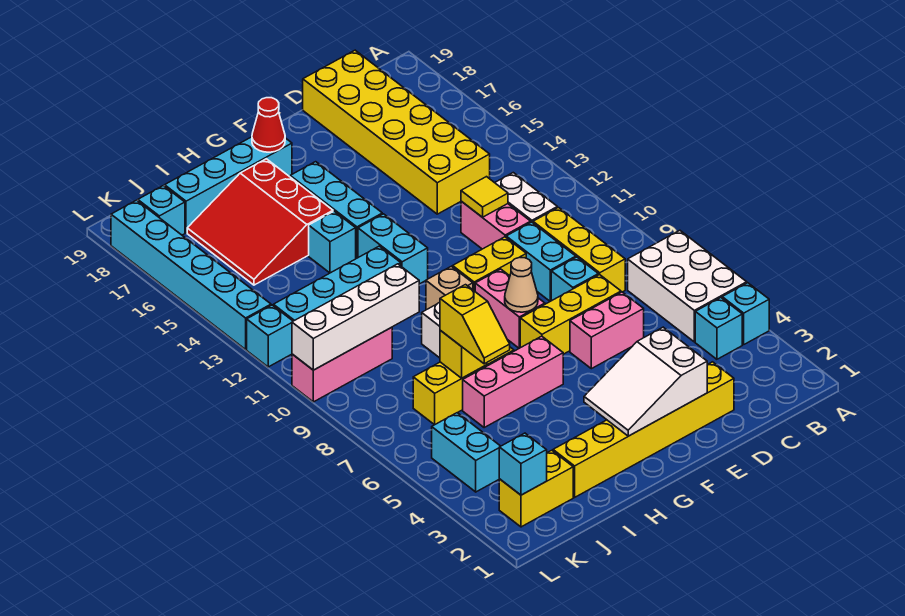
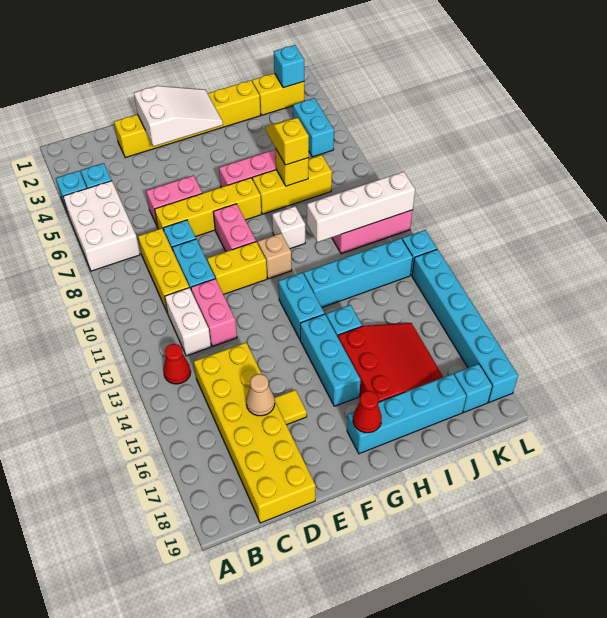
none -> red cone B13 level 1
yellow brick D7:F7 level 1 -> yellow brick D7:G7 level 1
yellow tile D12 level 2 -> yellow tile E16 level 1
tan cone F8 level 2 -> tan cone D16 level 2

